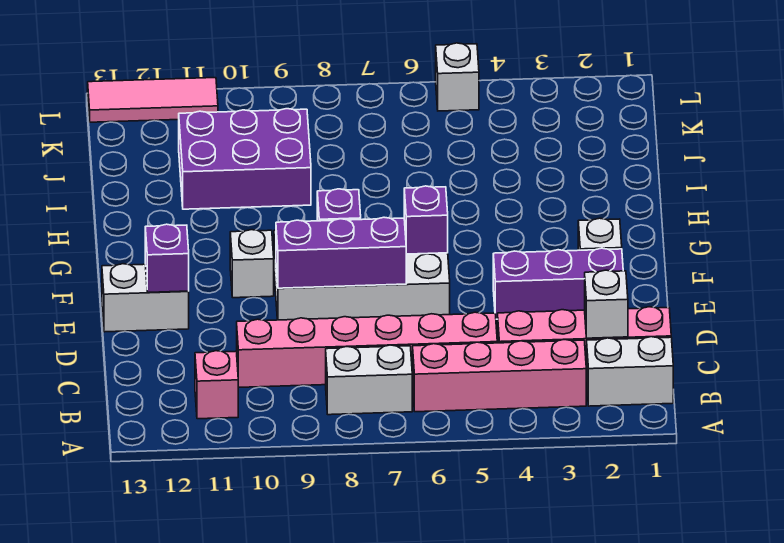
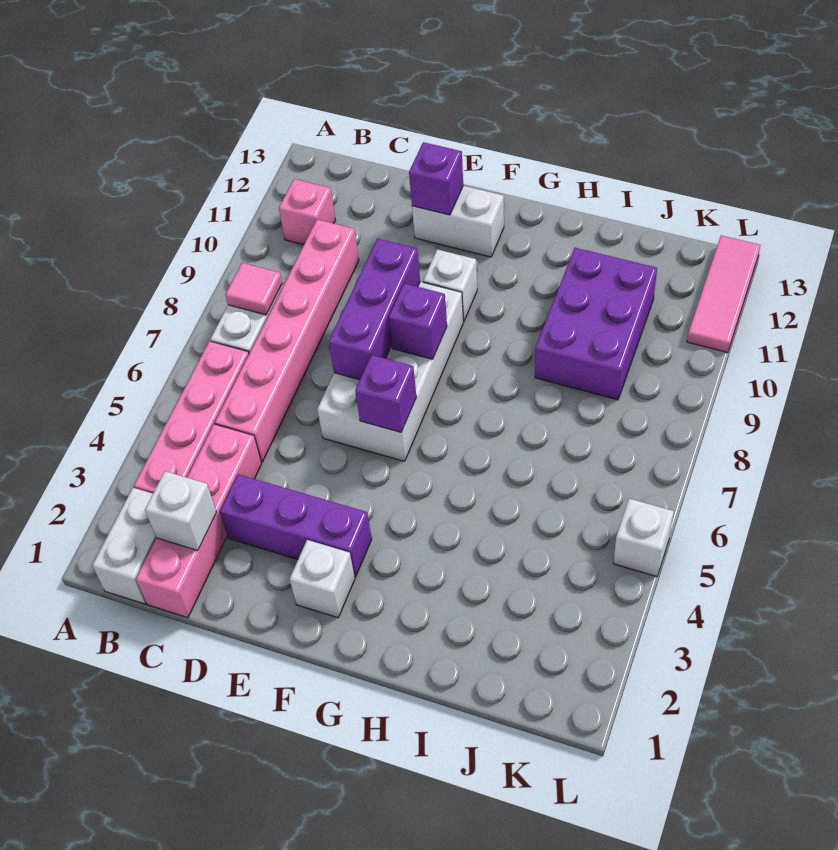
none -> pink tile B8 level 2
purple brick E2:E4 level 1 -> purple brick D3:F3 level 1
white brick E12:E13 level 1 -> white brick E12:F12 level 1

